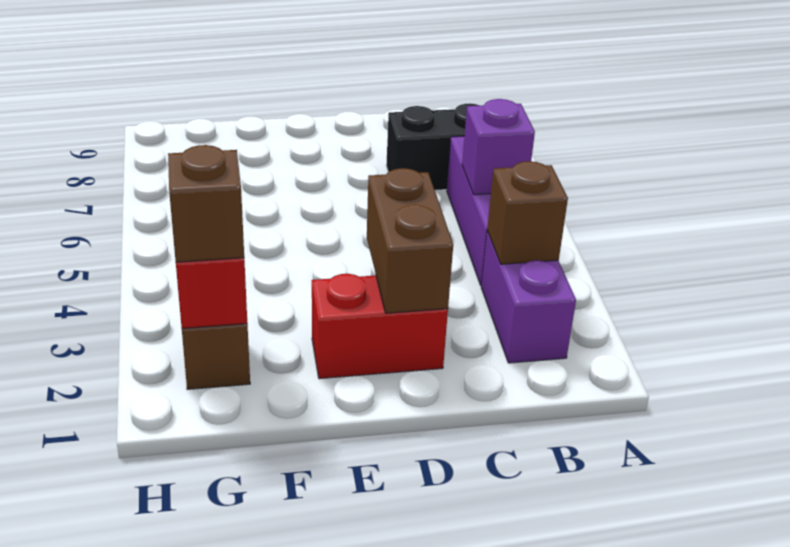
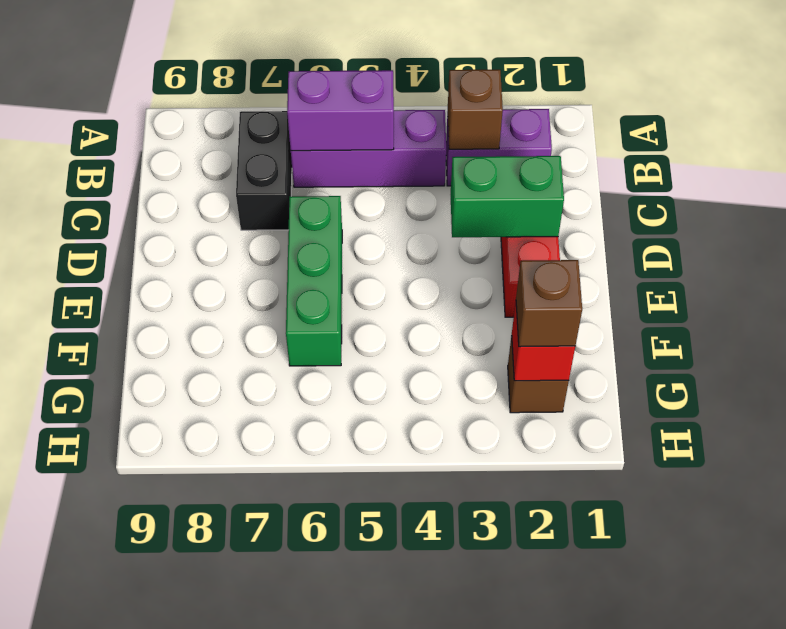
purple brick B5 level 2 -> purple brick B5:B6 level 2
brown brick D2:D3 level 2 -> green brick D2:D3 level 2
none -> green brick D6:F6 level 1

